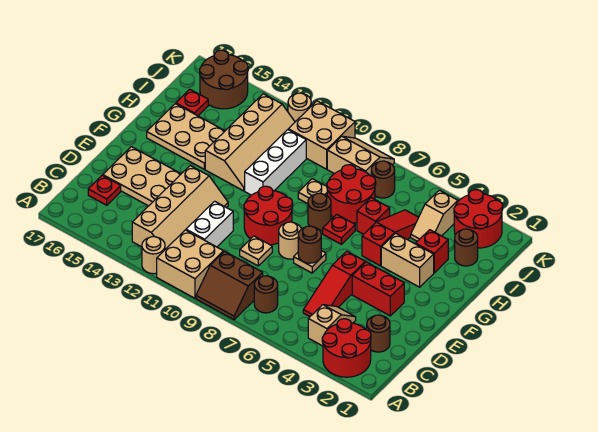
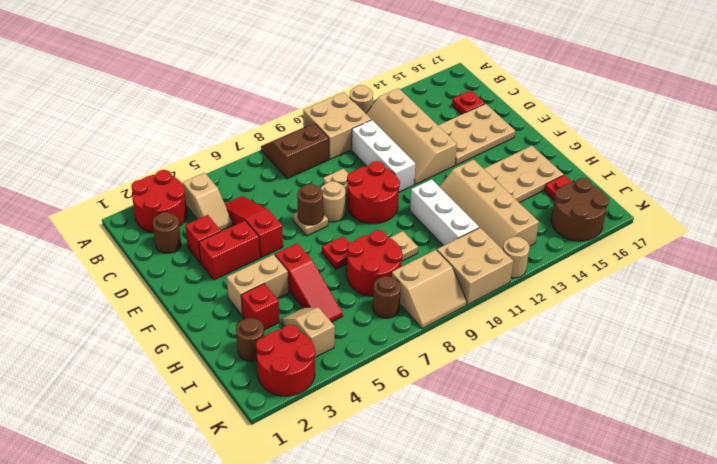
brown round brick B7 level 1 -> none
white brick C11:D11 level 1 -> white brick C11:E11 level 1
brown round brick G8 level 1 -> none
red brick H6 level 1 -> red brick D3 level 1

